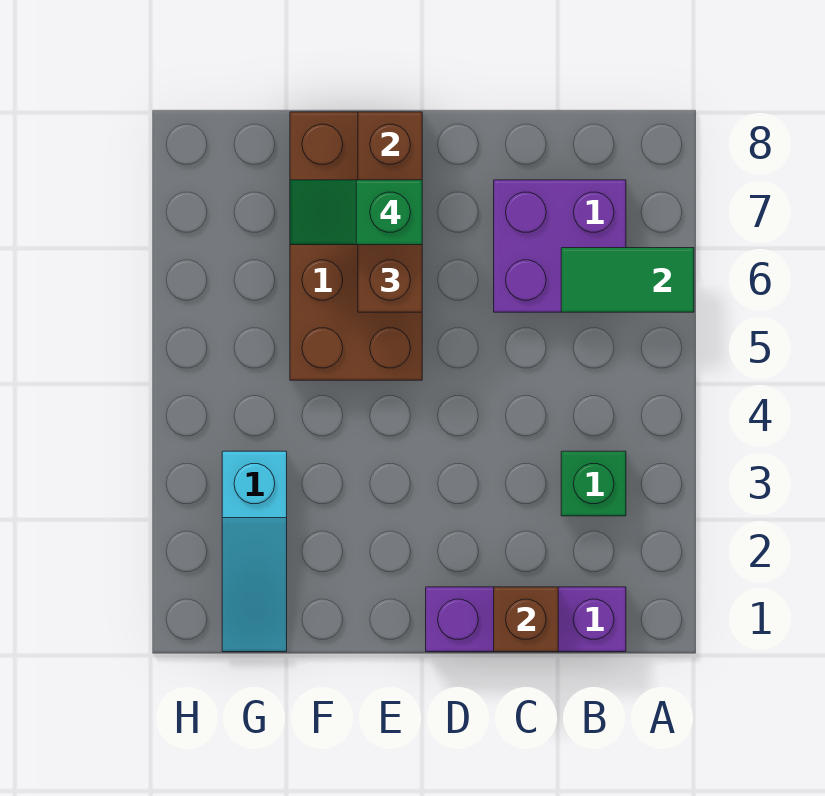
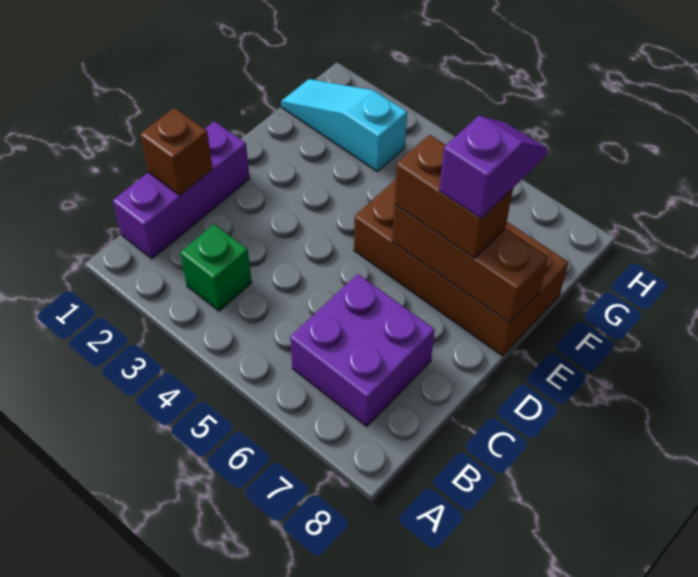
green tile A6:B6 level 2 -> none
green slope E7:F7 level 4 top E -> purple slope E7:F7 level 4 top E

